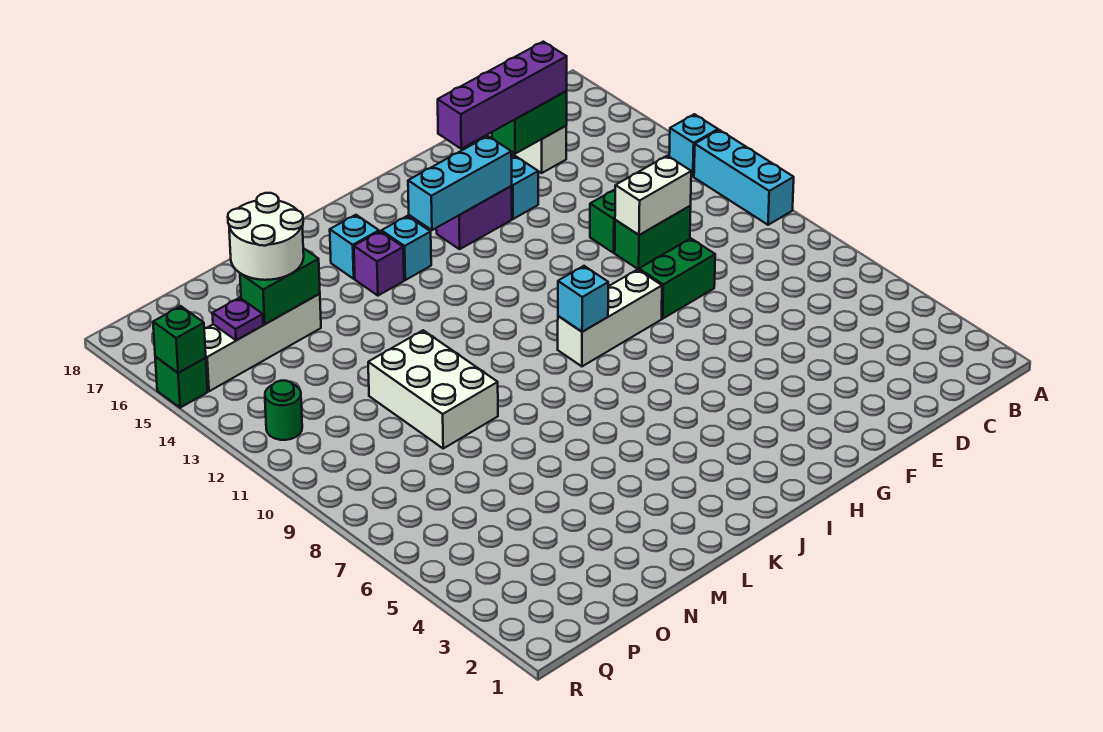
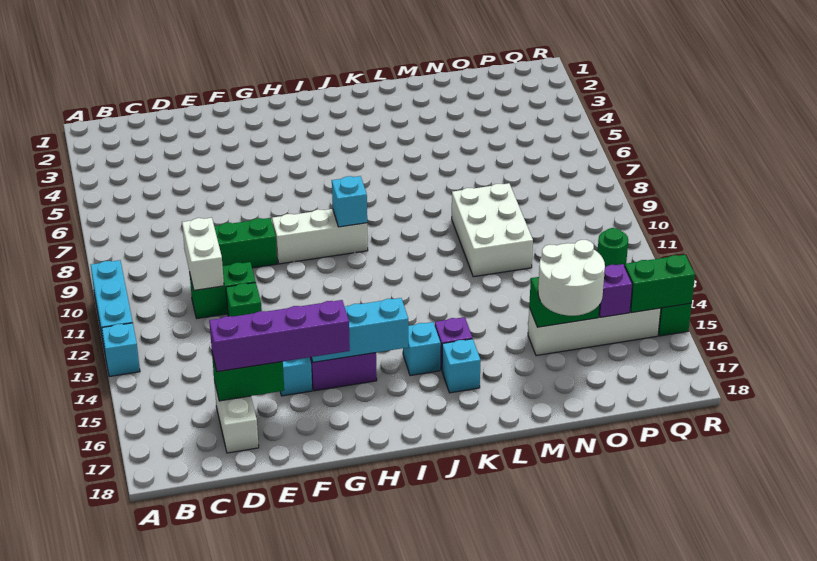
white brick D11:E11 level 2 -> white brick D10:D11 level 2
purple plate P15 level 2 -> purple brick P15 level 2
green brick R15 level 2 -> green brick Q15:R15 level 2

